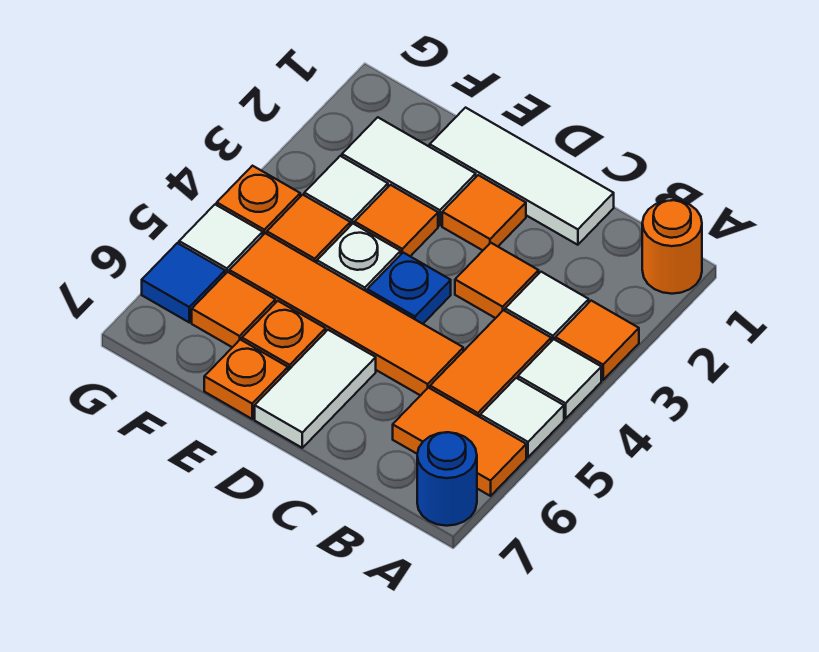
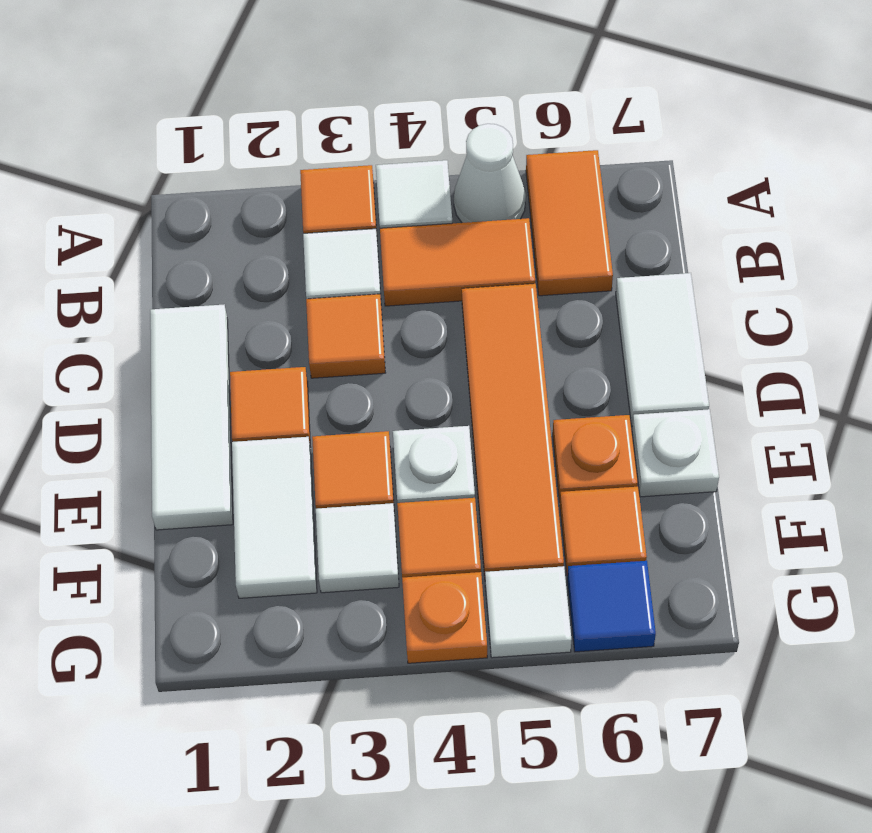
orange round brick A1 level 1 -> none
white tile A5 level 1 -> white cone A5 level 1
blue round brick A7 level 1 -> none
blue plate D4 level 1 -> none
white tile D6:D7 level 1 -> white tile C7:D7 level 1
orange plate E7 level 1 -> white plate E7 level 1

